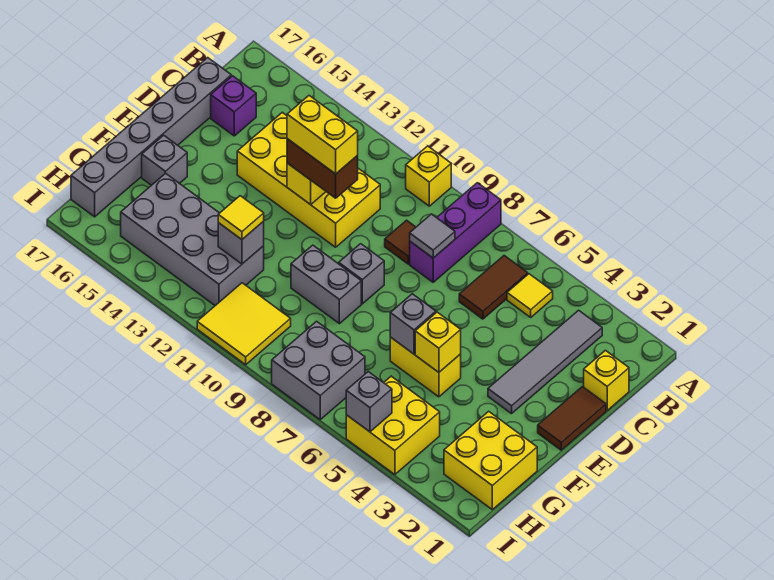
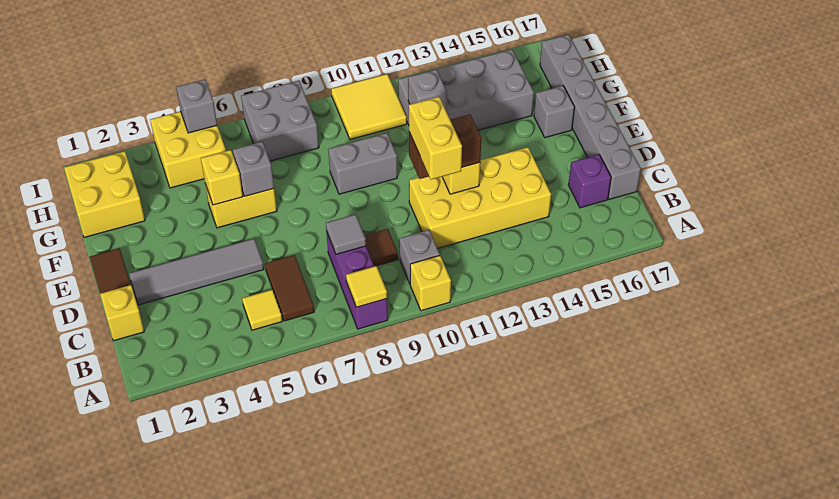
grey tile B3:E3 level 1 -> grey tile D2:D5 level 1
yellow brick D11:D12 level 4 -> yellow brick C11:D11 level 4
grey brick E9 level 1 -> grey brick B10 level 1
yellow tile G12 level 3 -> yellow tile A8 level 2

